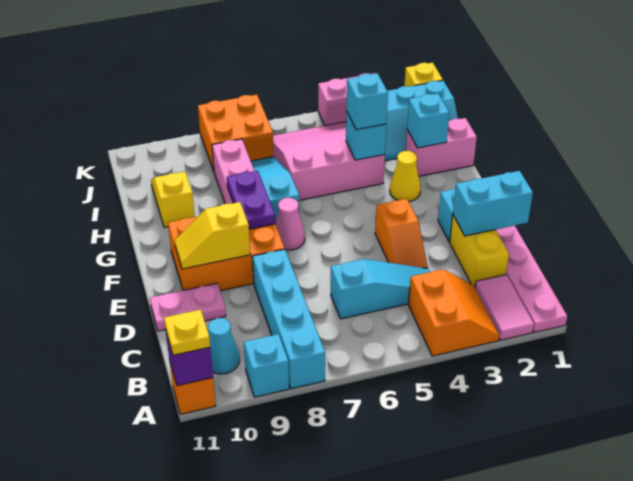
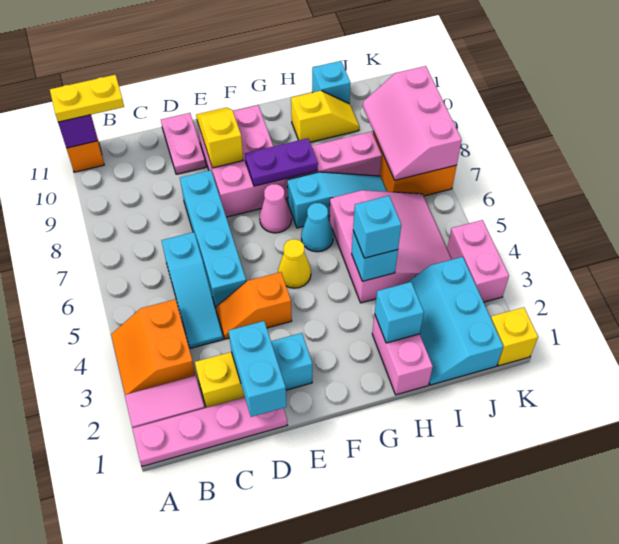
orange slope A3:B4 level 1 top 4 -> orange slope A3:B4 level 1 top B
cyan brick A8:D8 level 1 -> cyan brick D5:D8 level 1
cyan brick A9 level 1 -> cyan brick I11 level 1
yellow plate A11 level 3 -> yellow plate A11:B11 level 3
cyan cone B10 level 1 -> cyan cone G6 level 1
orange brick E8:F10 level 1 -> pink brick E8:F10 level 1
yellow cone G3 level 1 -> yellow cone F5 level 1
none -> pink slope J7:K9 level 2 top K

